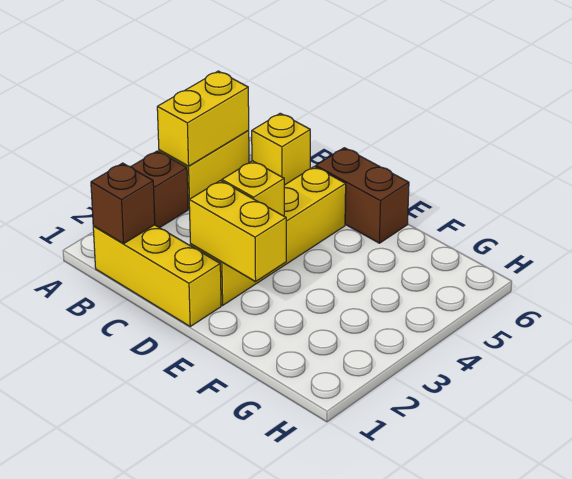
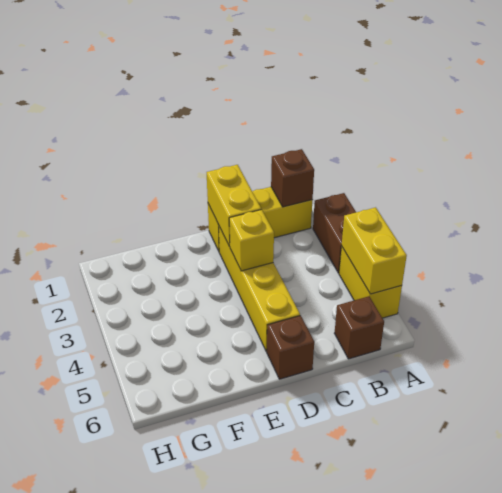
yellow brick B6 level 1 -> brown brick B6 level 1
yellow brick D2:E2 level 2 -> yellow brick D1:D2 level 2
brown brick D6:E6 level 1 -> brown brick D6 level 1

